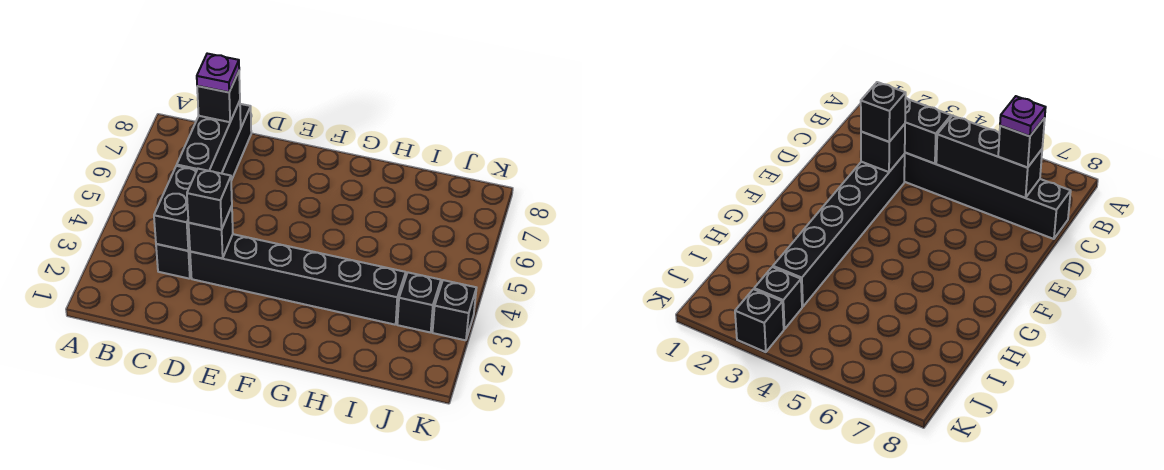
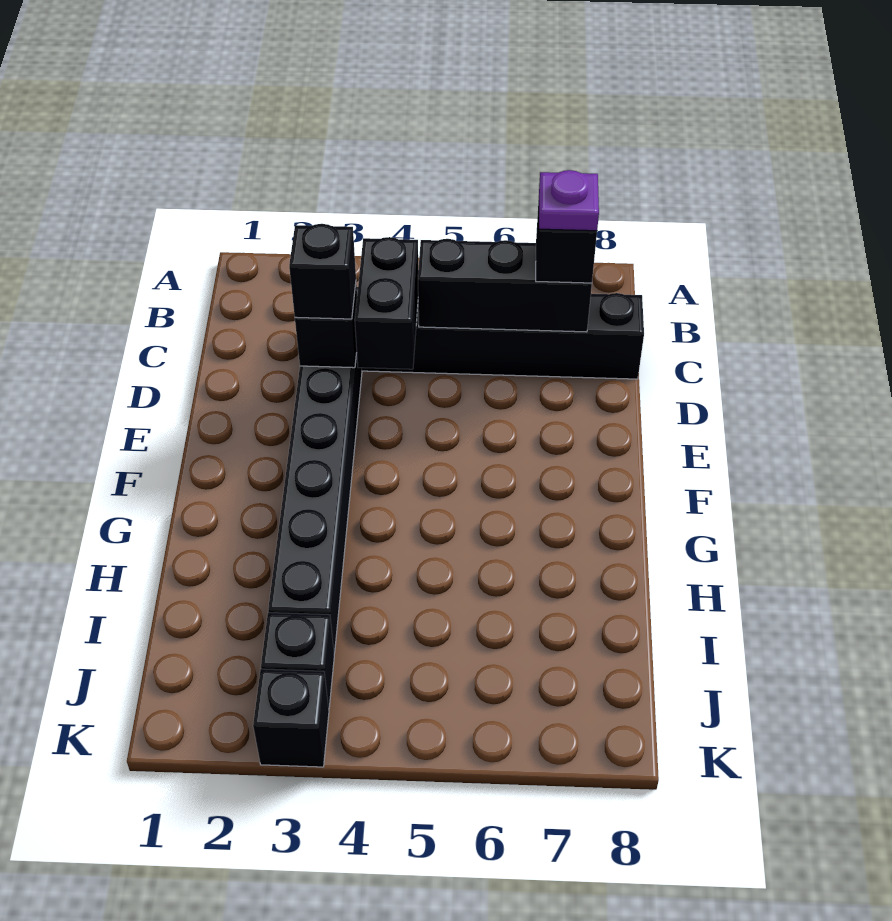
black brick C3:C4 level 2 -> black brick C4:D4 level 2

